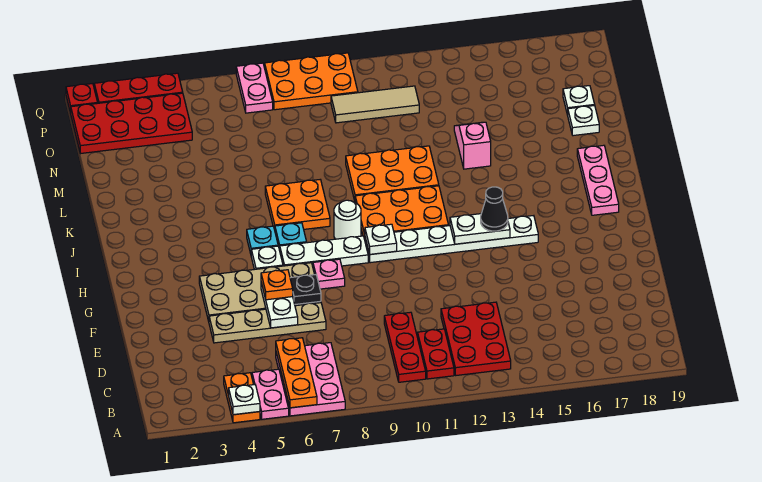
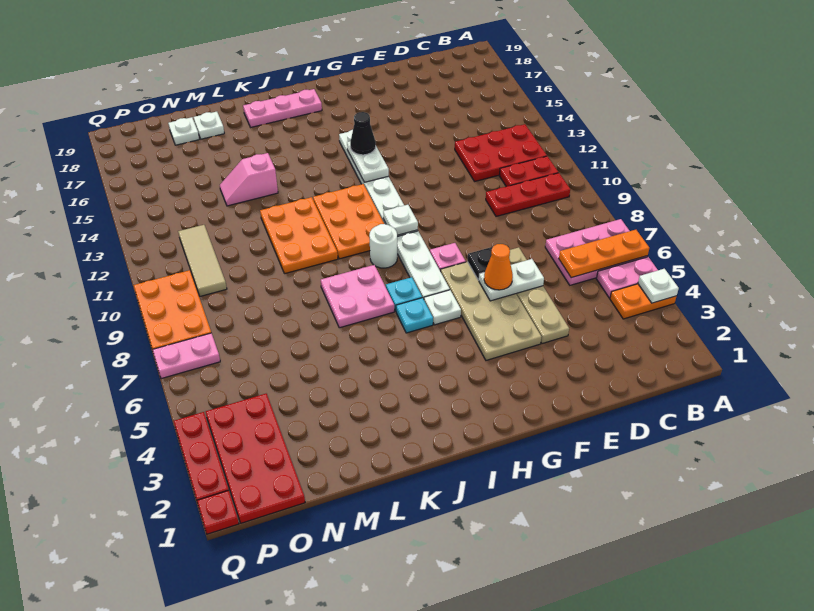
orange plate F6 level 3 -> orange cone F6 level 3
orange plate J7:K8 level 1 -> pink plate J7:K8 level 1

